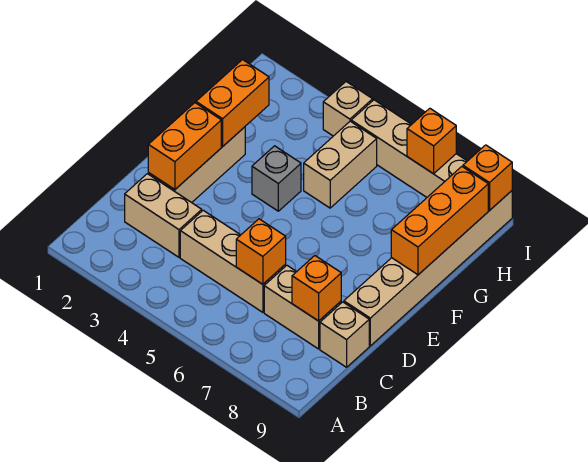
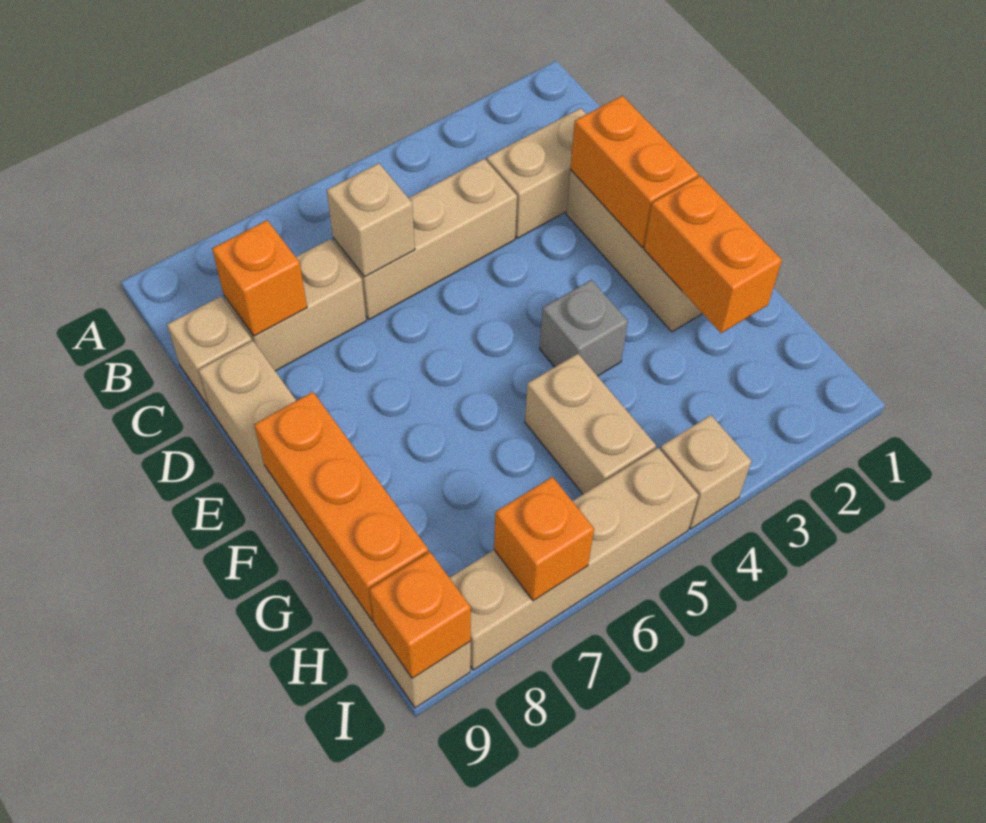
orange brick C6 level 2 -> tan brick C6 level 2

